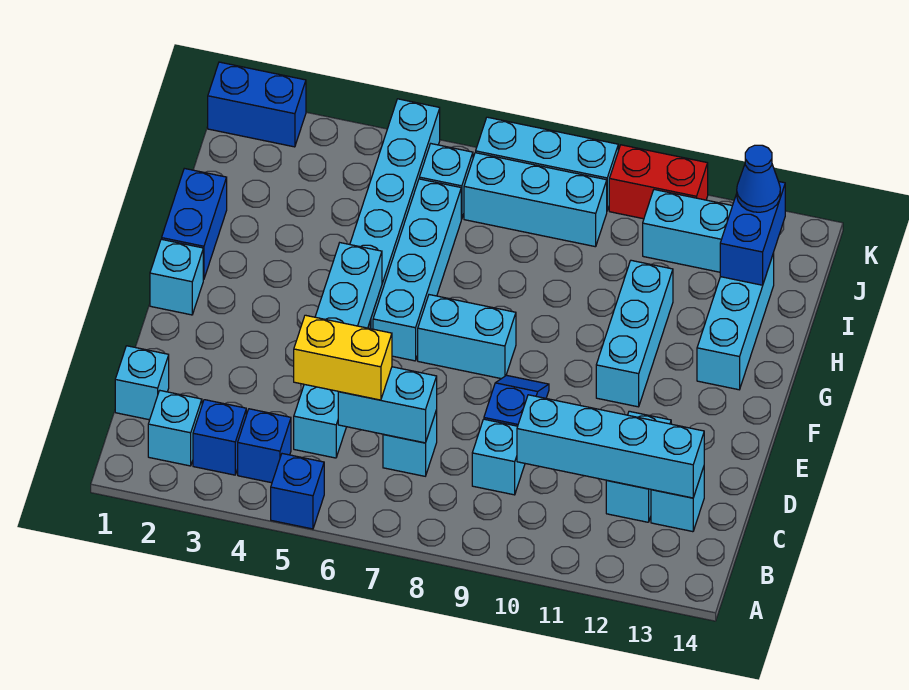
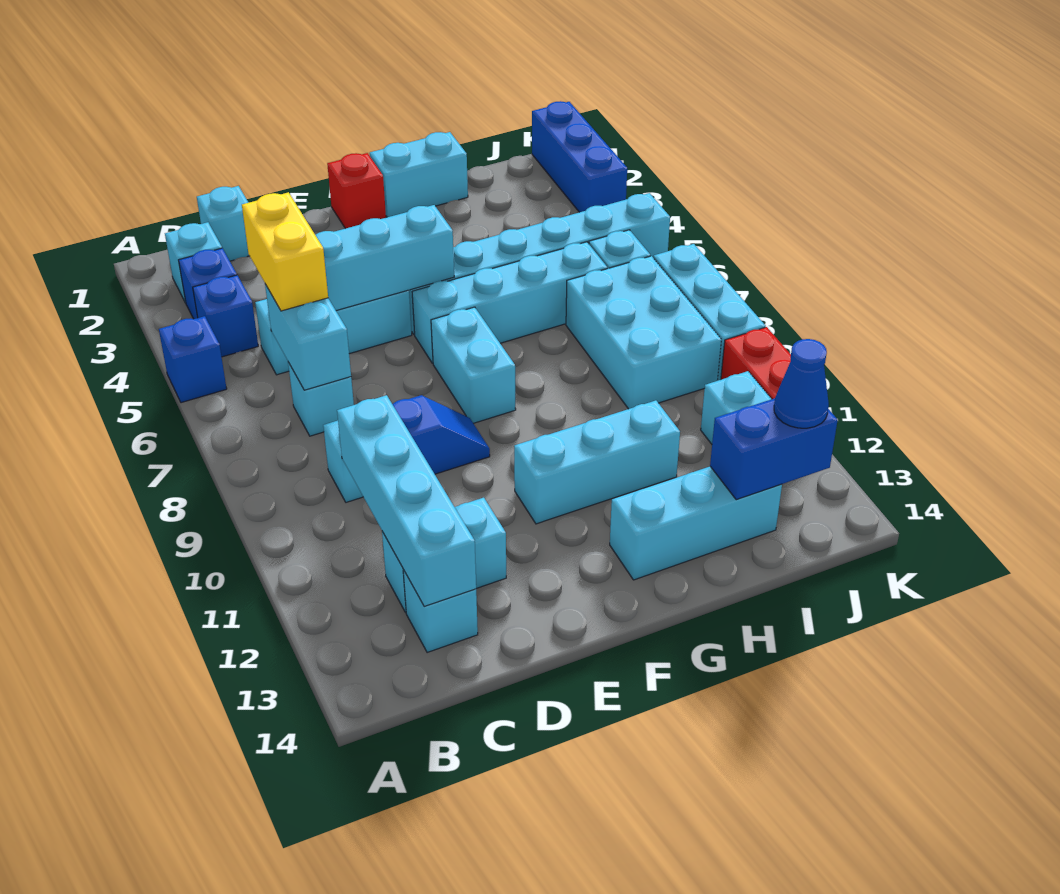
cyan brick F1 level 1 -> red brick F1 level 1
blue brick G1:H1 level 1 -> cyan brick G1:H1 level 1
cyan brick J7:J9 level 1 -> cyan brick I7:J9 level 1
blue brick K1:K2 level 1 -> blue brick K1:K3 level 1

